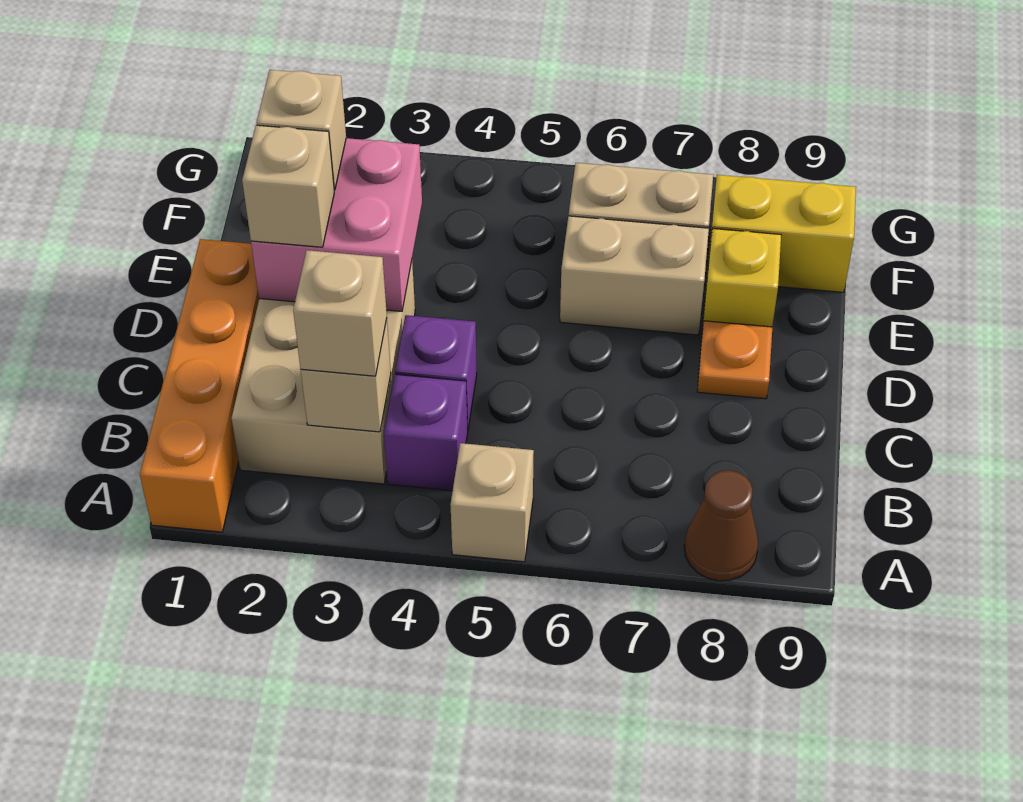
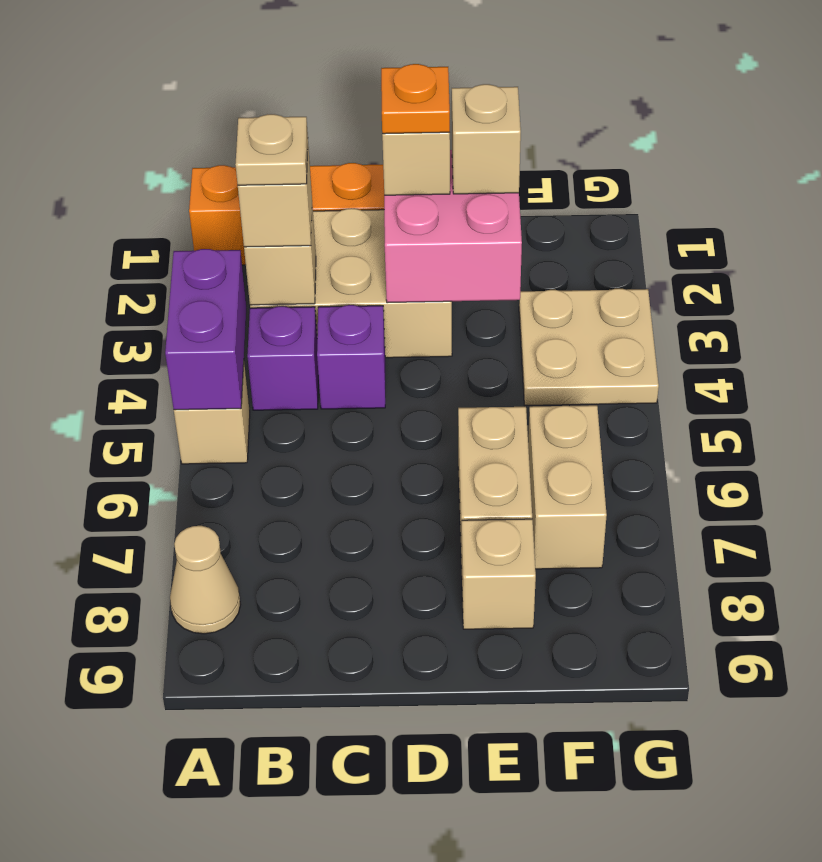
none -> purple brick A4:A5 level 2
brown cone A8 level 1 -> tan cone A8 level 1
none -> tan plate B3 level 4
orange plate D8 level 1 -> orange plate D2 level 4
yellow brick E8 level 1 -> tan brick E8 level 1
none -> tan plate F3:G4 level 1
yellow brick F8:F9 level 1 -> none

